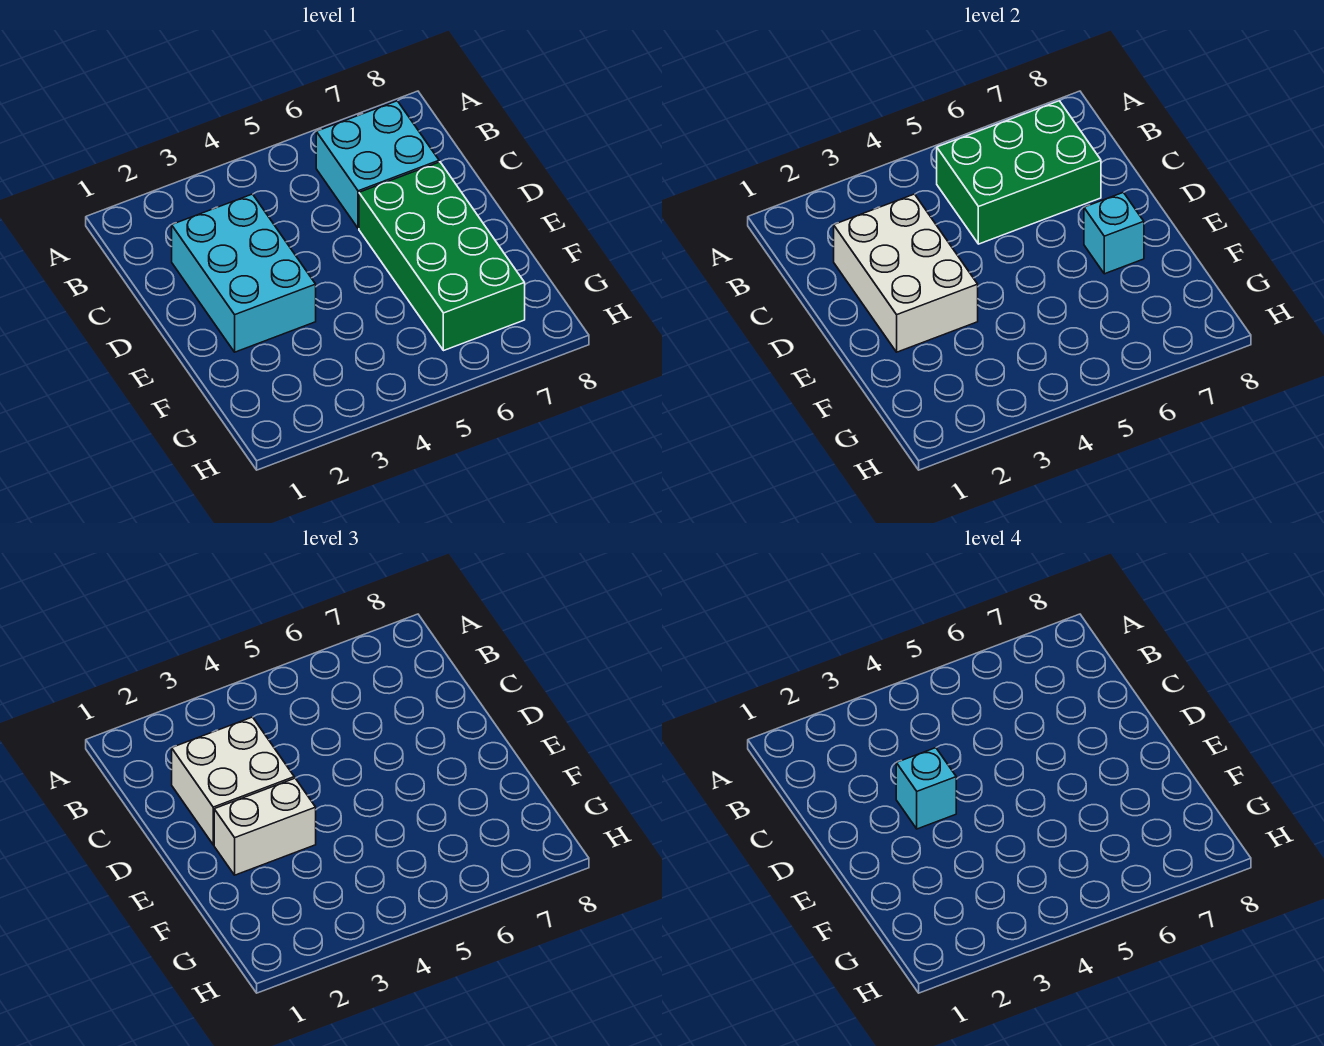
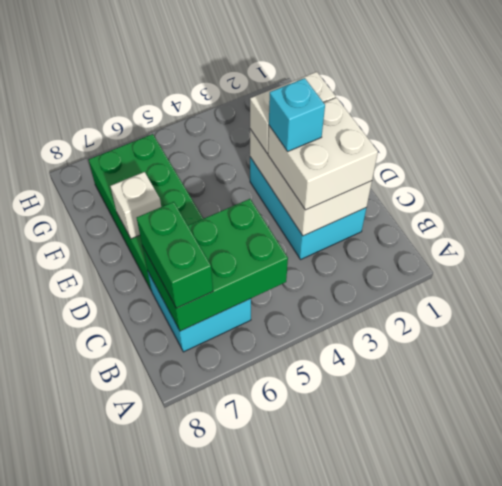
none -> green brick B7:C7 level 3
cyan brick E7 level 2 -> white brick E7 level 2

